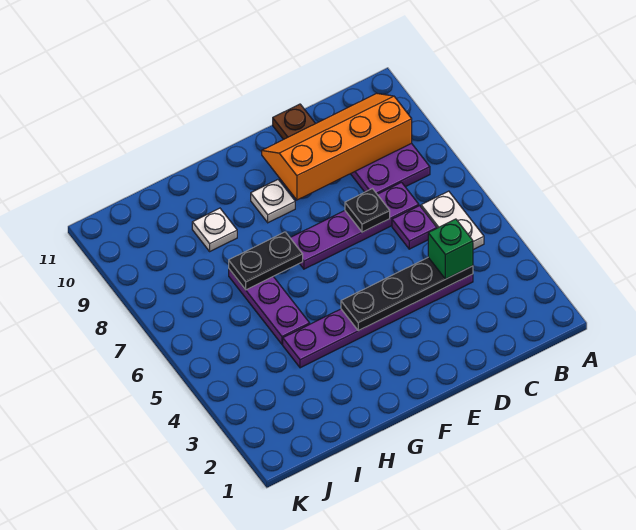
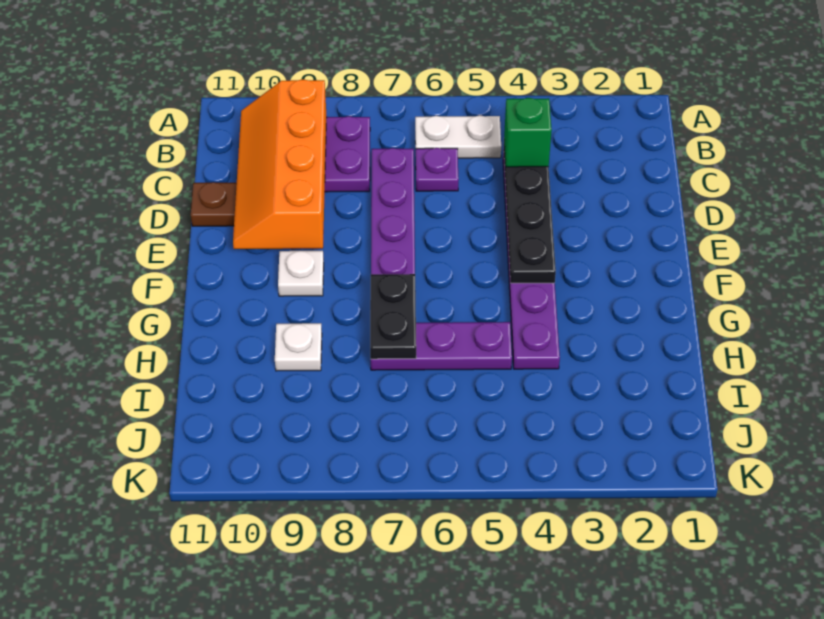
black plate D7 level 2 -> none

